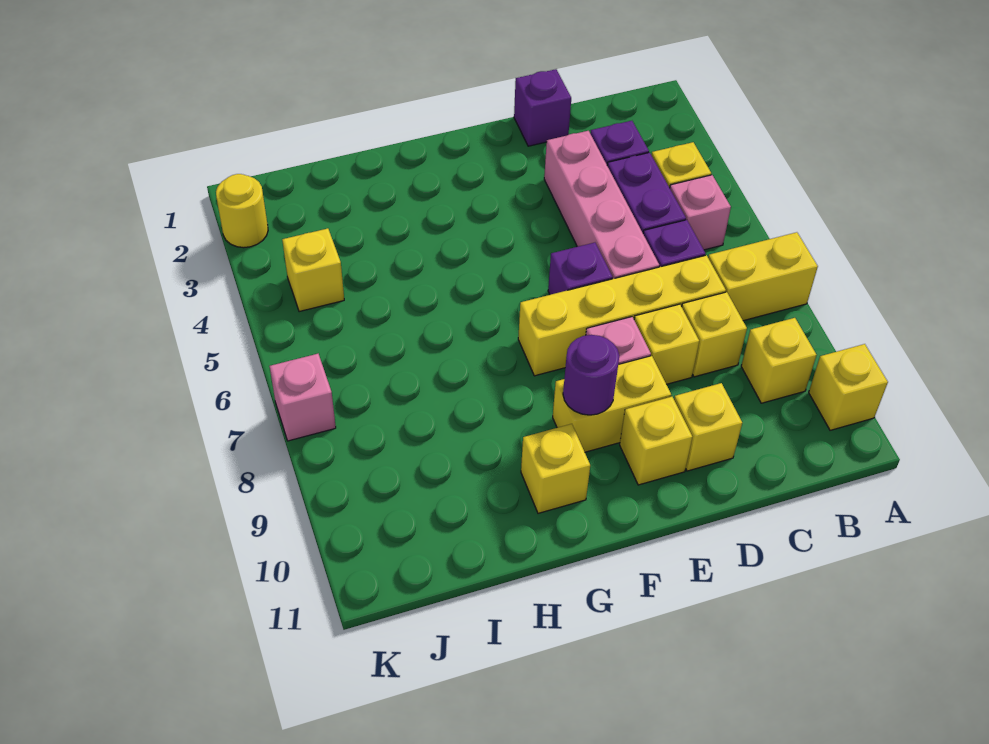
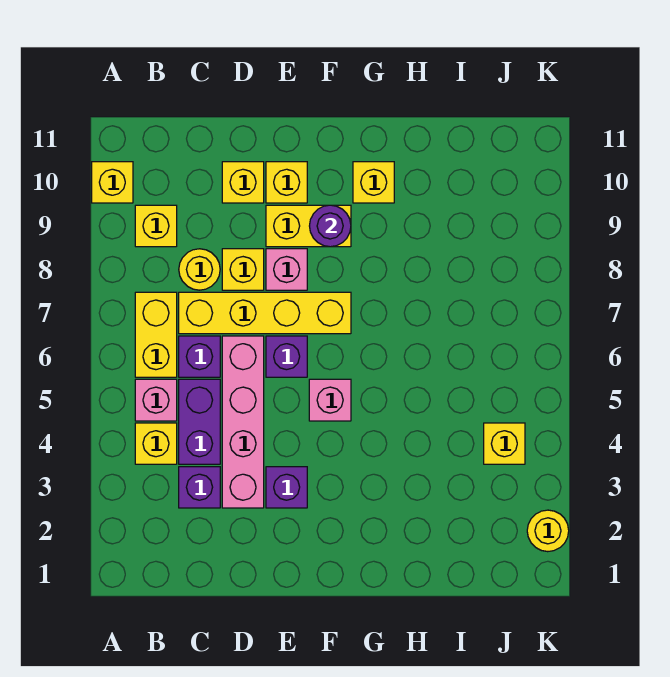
yellow brick A7:B7 level 1 -> yellow brick B6:B7 level 1
yellow brick C8 level 1 -> yellow round brick C8 level 1
purple brick D1 level 1 -> purple brick E3 level 1
pink brick K7 level 1 -> pink brick F5 level 1

